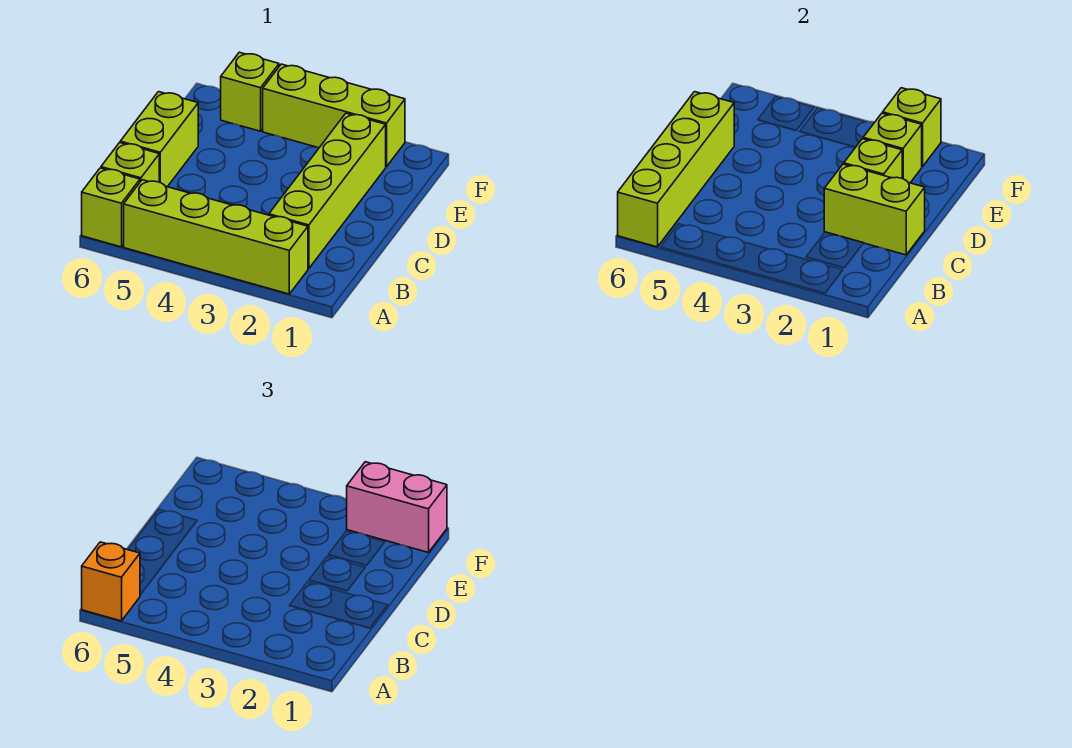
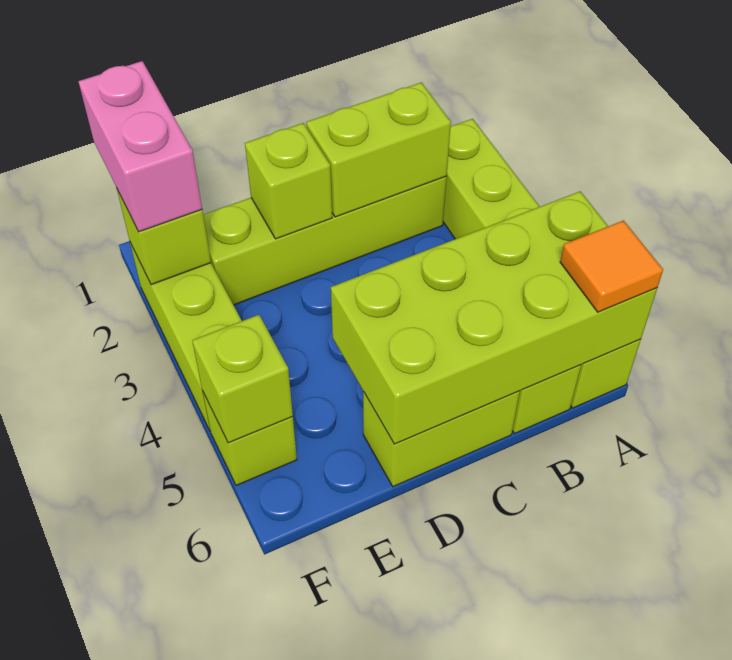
lime brick A6:D6 level 2 -> lime brick A5:D6 level 2
orange brick A6 level 3 -> orange tile A6 level 3
lime brick C1:C2 level 2 -> lime brick B2:C2 level 2
lime brick E2 level 2 -> lime brick F5 level 2

